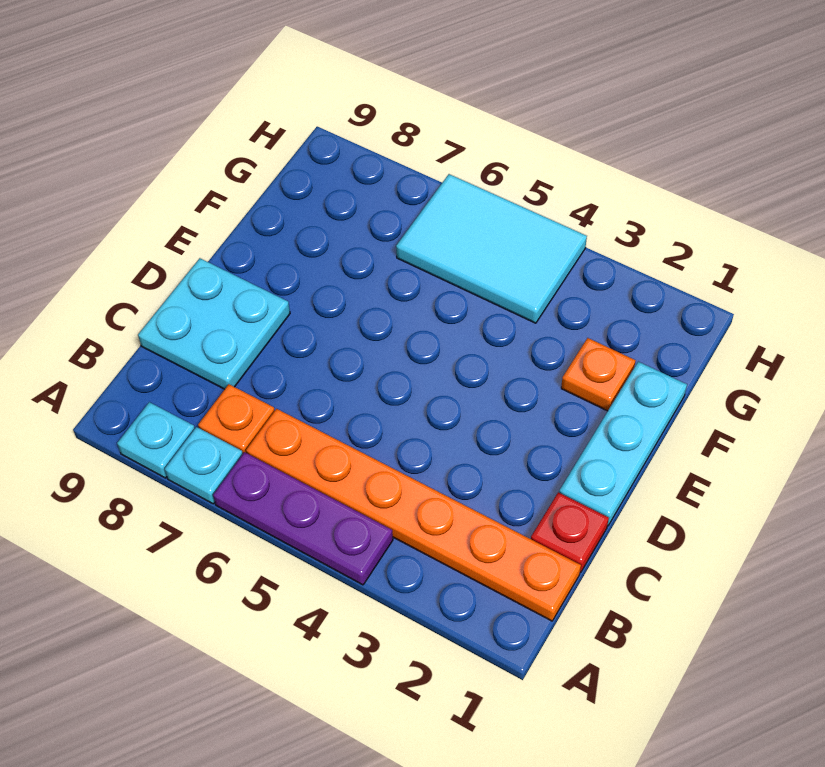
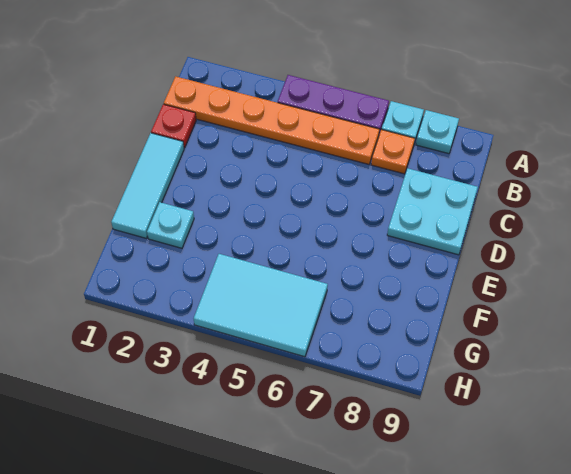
cyan plate D1:F1 level 1 -> cyan tile D1:F1 level 1
orange plate F2 level 1 -> cyan plate F2 level 1

